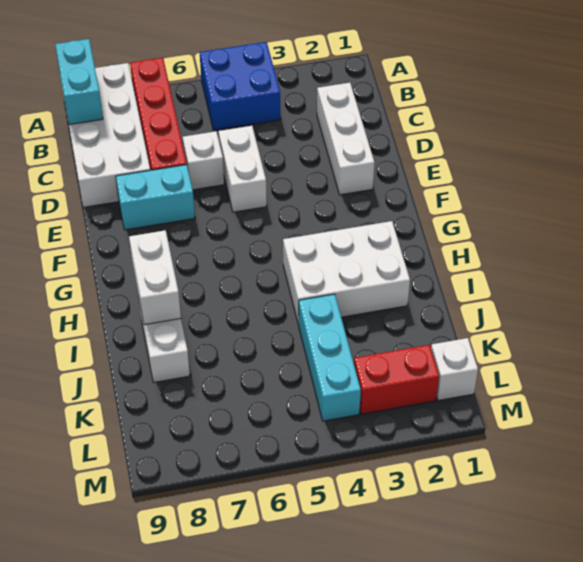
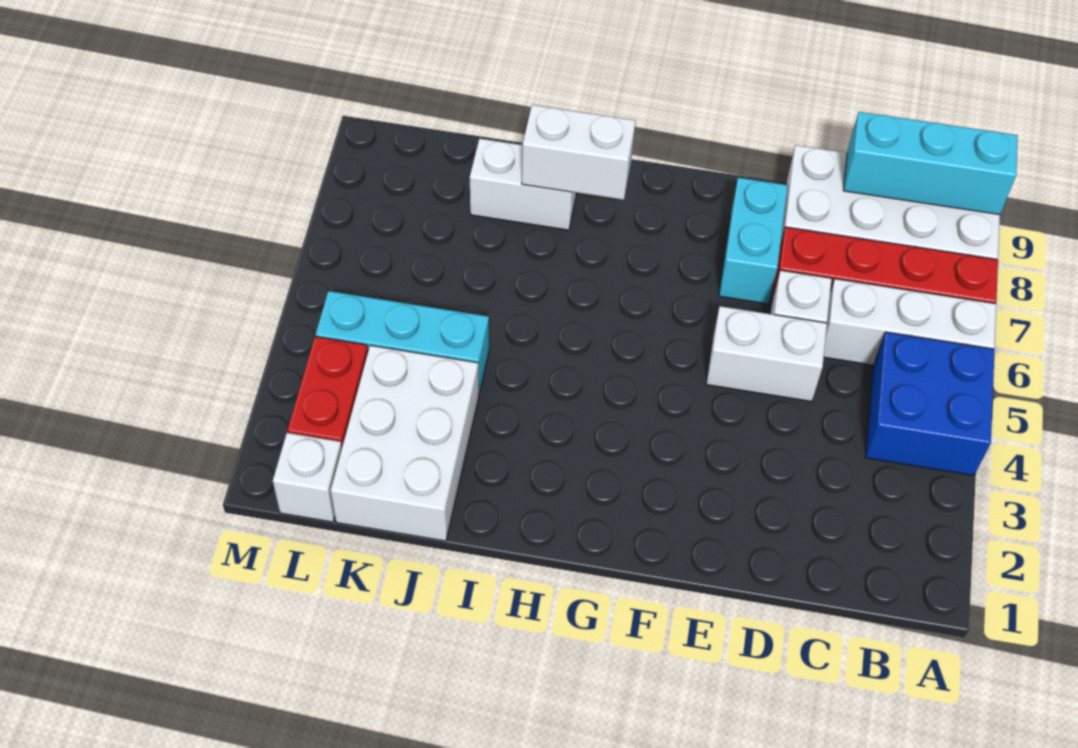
cyan brick A9:B9 level 2 -> cyan brick A9:C9 level 2
white brick C2:E2 level 1 -> white brick A6:C6 level 1
white brick H2:I4 level 1 -> white brick J1:K3 level 1

